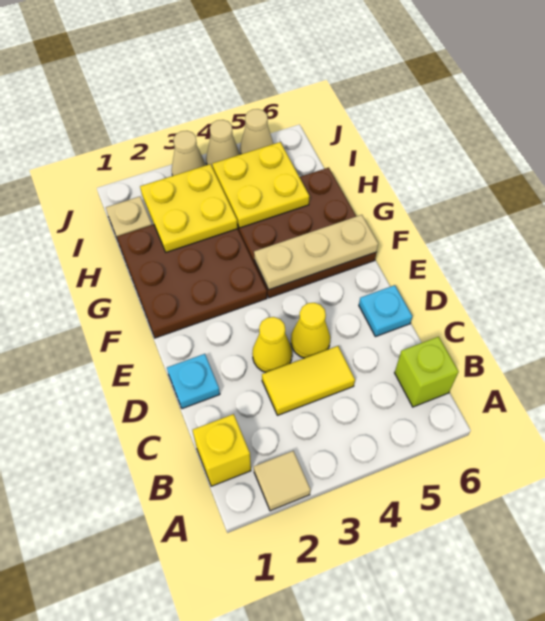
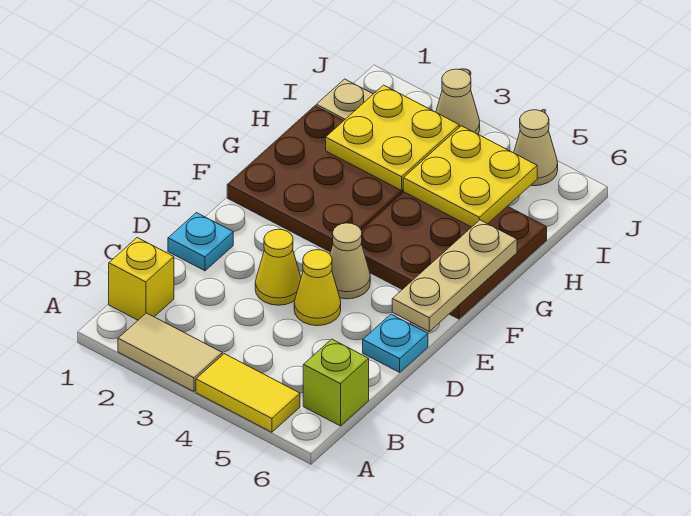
tan tile A2 level 1 -> tan tile A2:A3 level 1
yellow tile C3:C4 level 1 -> yellow tile A4:A5 level 1
tan plate F4:F6 level 2 -> tan plate E6:G6 level 2
tan cone J4 level 1 -> tan cone E4 level 1

